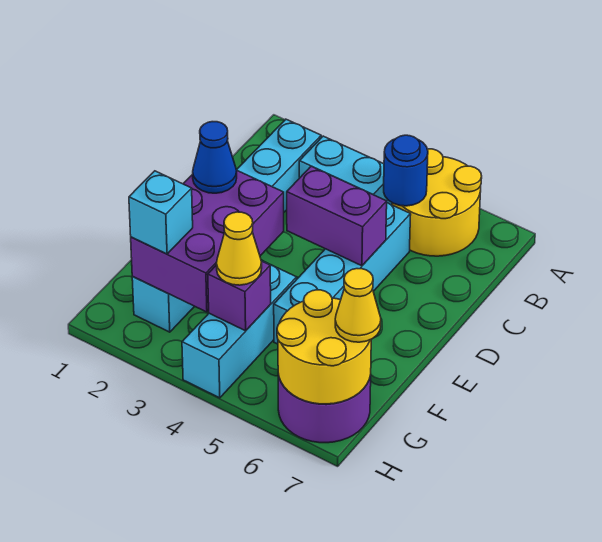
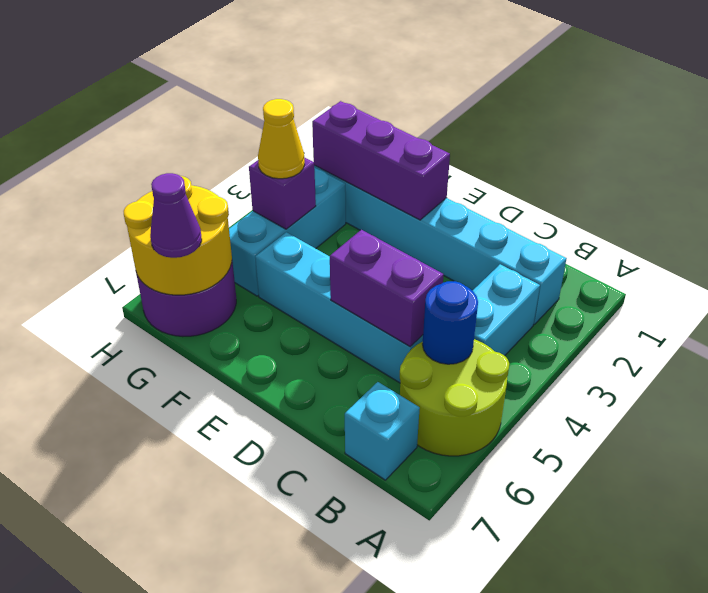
yellow round brick A5:B6 level 1 -> lime round brick A5:B6 level 1
purple brick D4:D5 level 2 -> purple brick C5:D5 level 2
purple brick E2:G3 level 2 -> purple brick E2:G2 level 2
blue cone E2 level 3 -> none
cyan brick F4:H4 level 1 -> cyan brick G3:G5 level 1
cyan brick G2 level 3 -> cyan brick B7 level 1
yellow cone G7 level 3 -> purple cone G7 level 3

